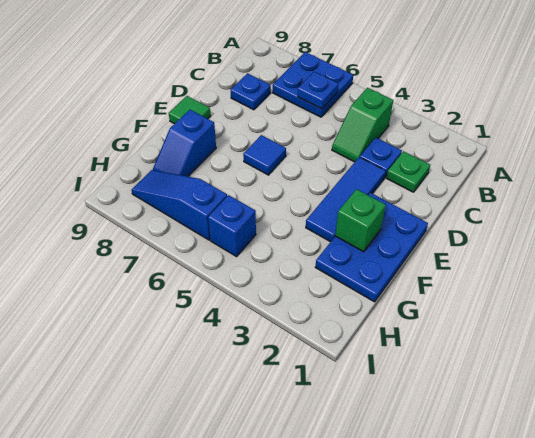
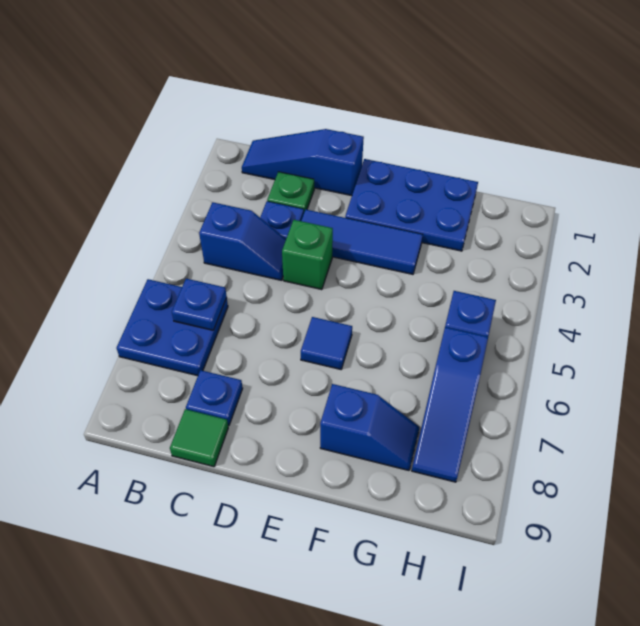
none -> blue slope B1:D1 level 1 top D
green slope B4:C4 level 1 top B -> blue slope B4:C4 level 1 top B
green tile E9 level 1 -> green tile C9 level 1
green brick F2 level 2 -> green brick D4 level 1

